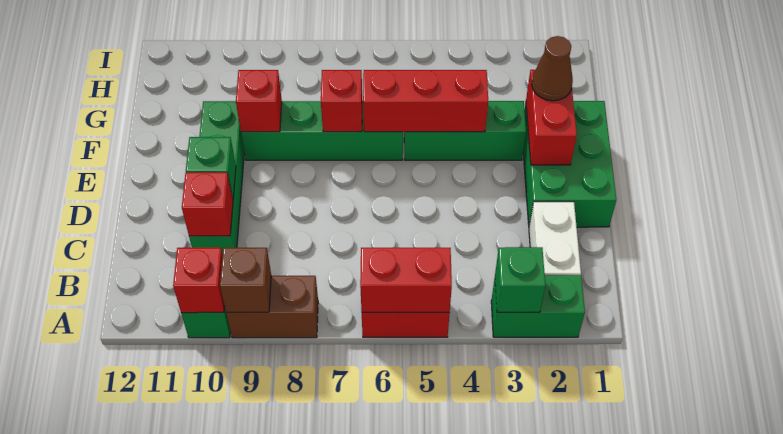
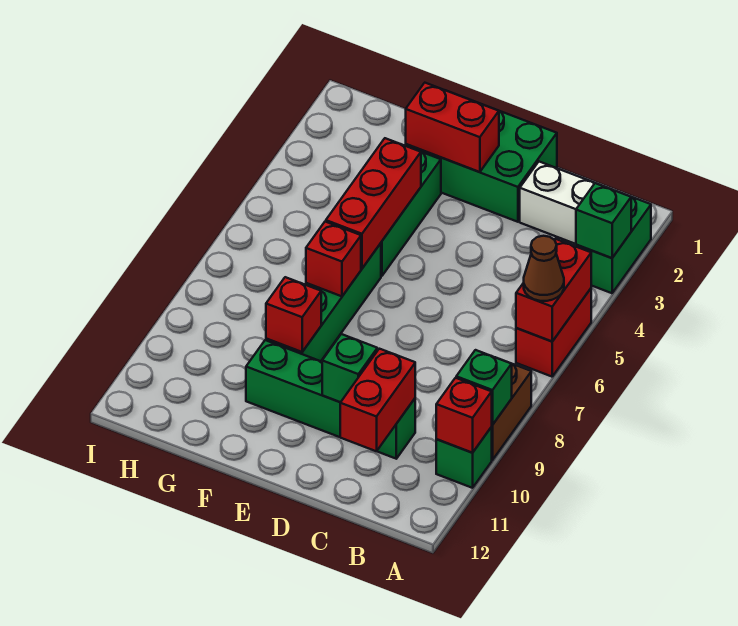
brown brick A9 level 2 -> green brick A9 level 2
red brick C10 level 2 -> red brick C10:C11 level 2
brown cone F2 level 3 -> brown cone A6 level 3

